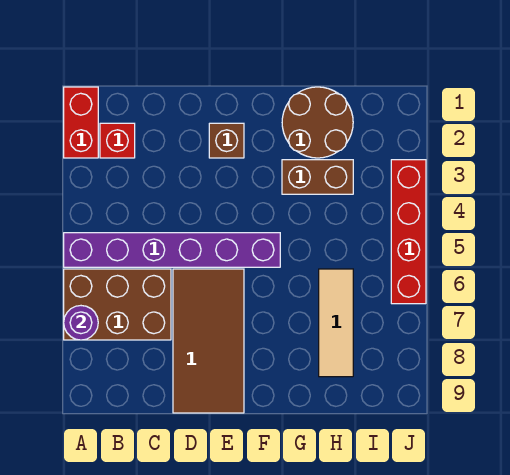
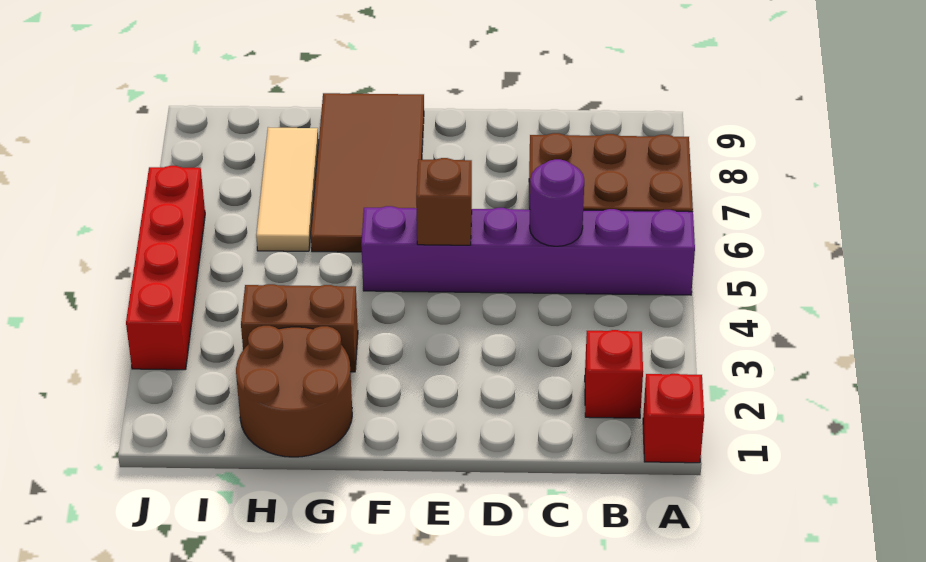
red brick A1:A2 level 1 -> red brick A1 level 1
purple round brick A7 level 2 -> purple round brick C5 level 2
brown tile D6:E9 level 1 -> brown tile F6:G9 level 1
brown brick E2 level 1 -> brown brick E5 level 2

